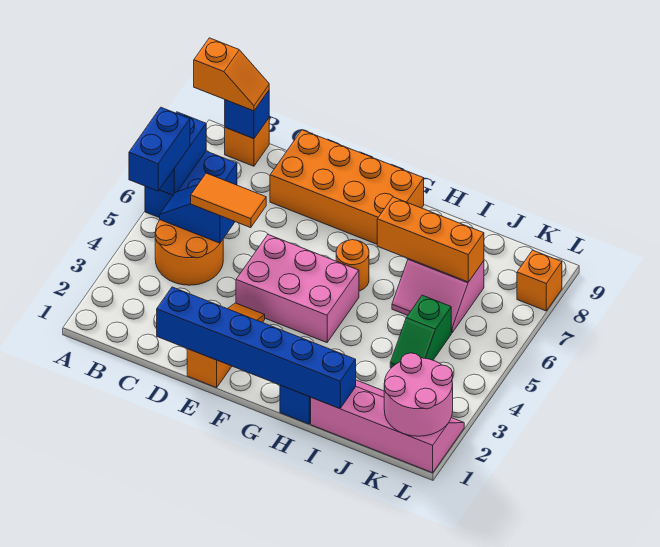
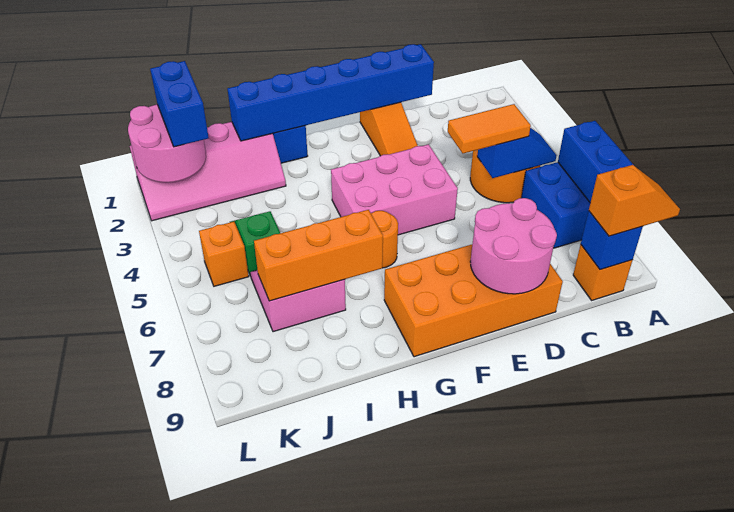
blue brick A5:A6 level 3 -> blue brick K1:K2 level 3
orange slope A9:B9 level 3 top A -> orange slope A9:B9 level 3 top B
none -> pink round brick D8:E9 level 2
orange brick L8 level 1 -> orange brick K5 level 1

